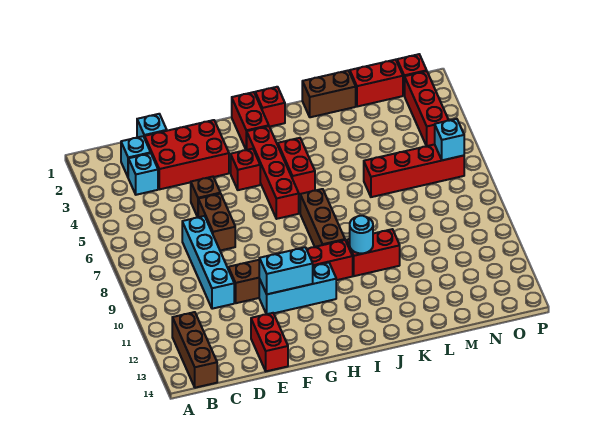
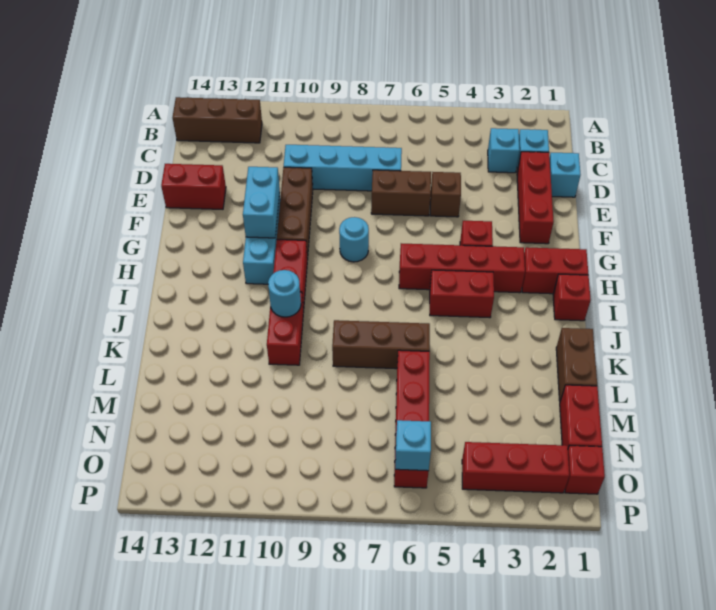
red brick D2:F3 level 1 -> red brick D2:F2 level 1
none -> cyan round brick G8 level 1
brown brick I7:I9 level 1 -> brown brick K6:K8 level 1

